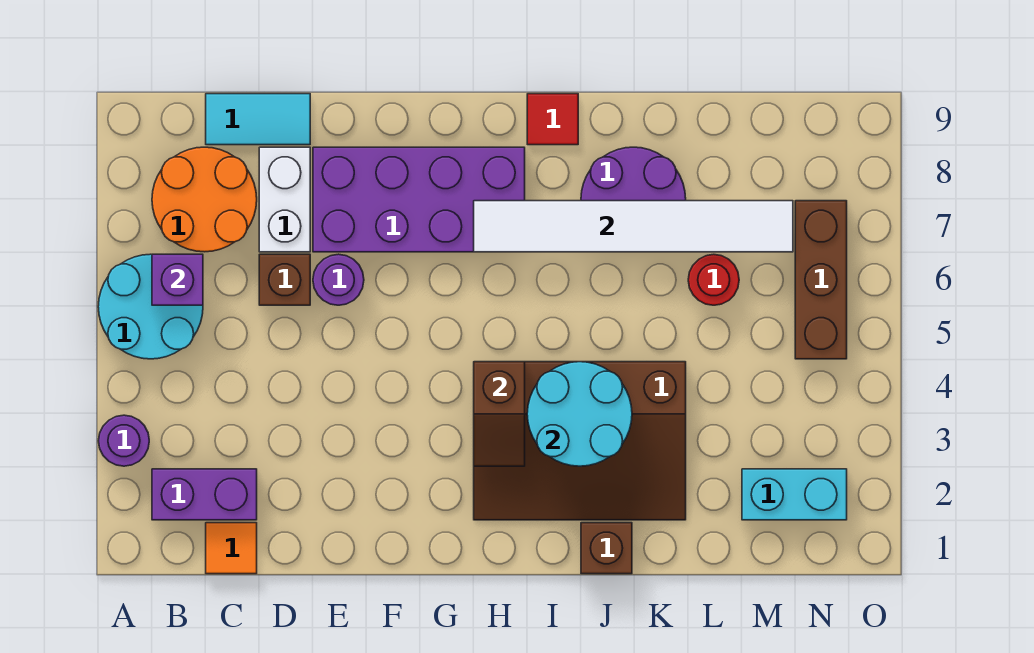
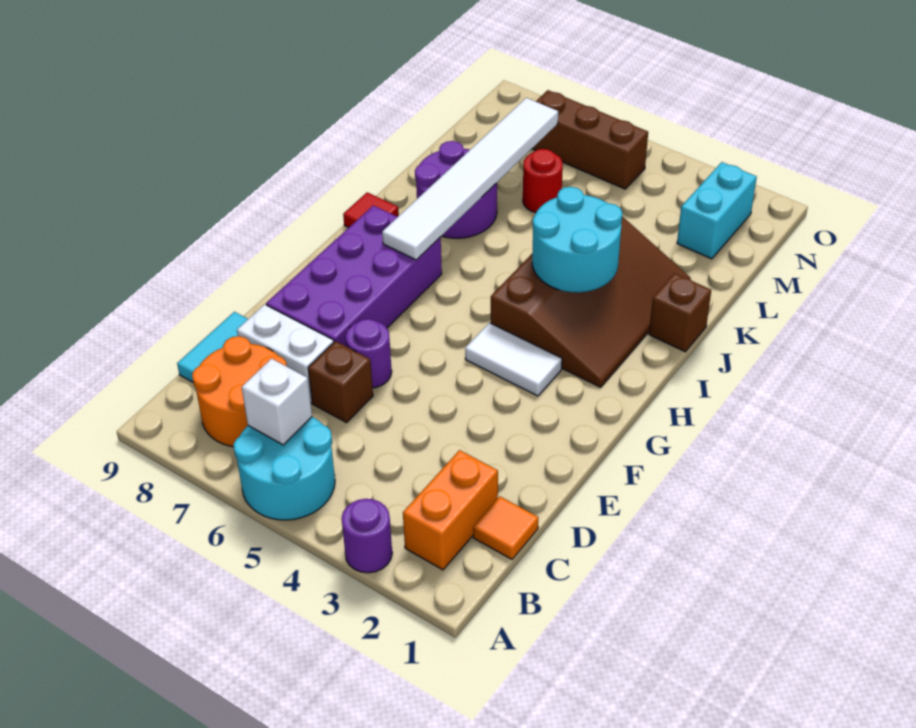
purple brick B2:C2 level 1 -> orange brick B2:C2 level 1
purple brick B6 level 2 -> white brick B6 level 2
none -> white tile G3:G4 level 1
brown slope H3:H4 level 2 top 4 -> none

